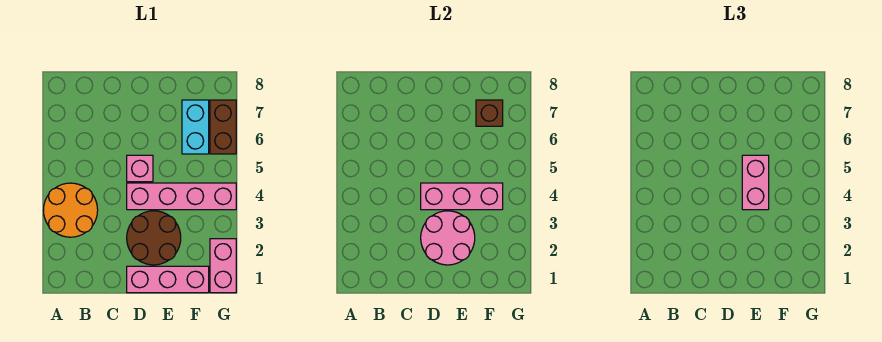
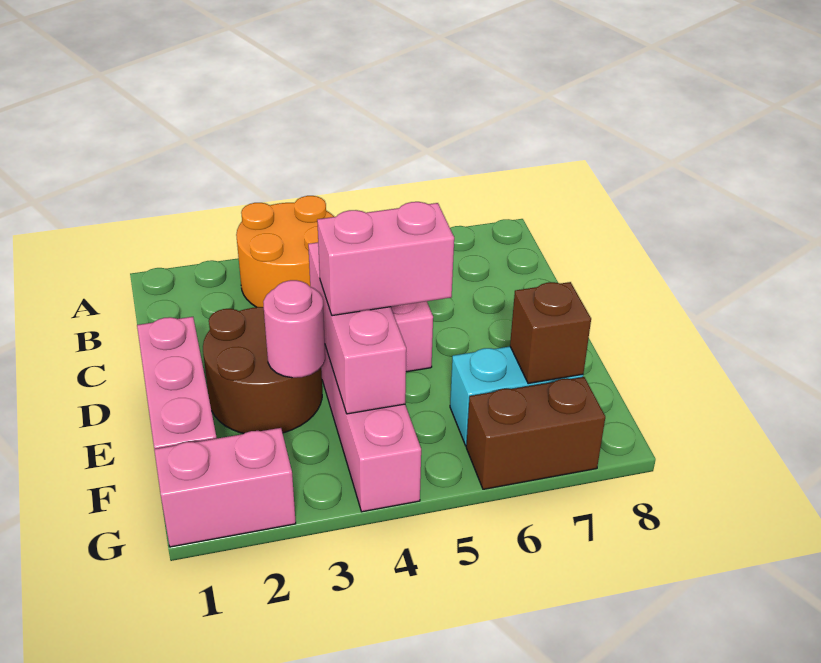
pink round brick D2:E3 level 2 -> pink round brick E3 level 2

